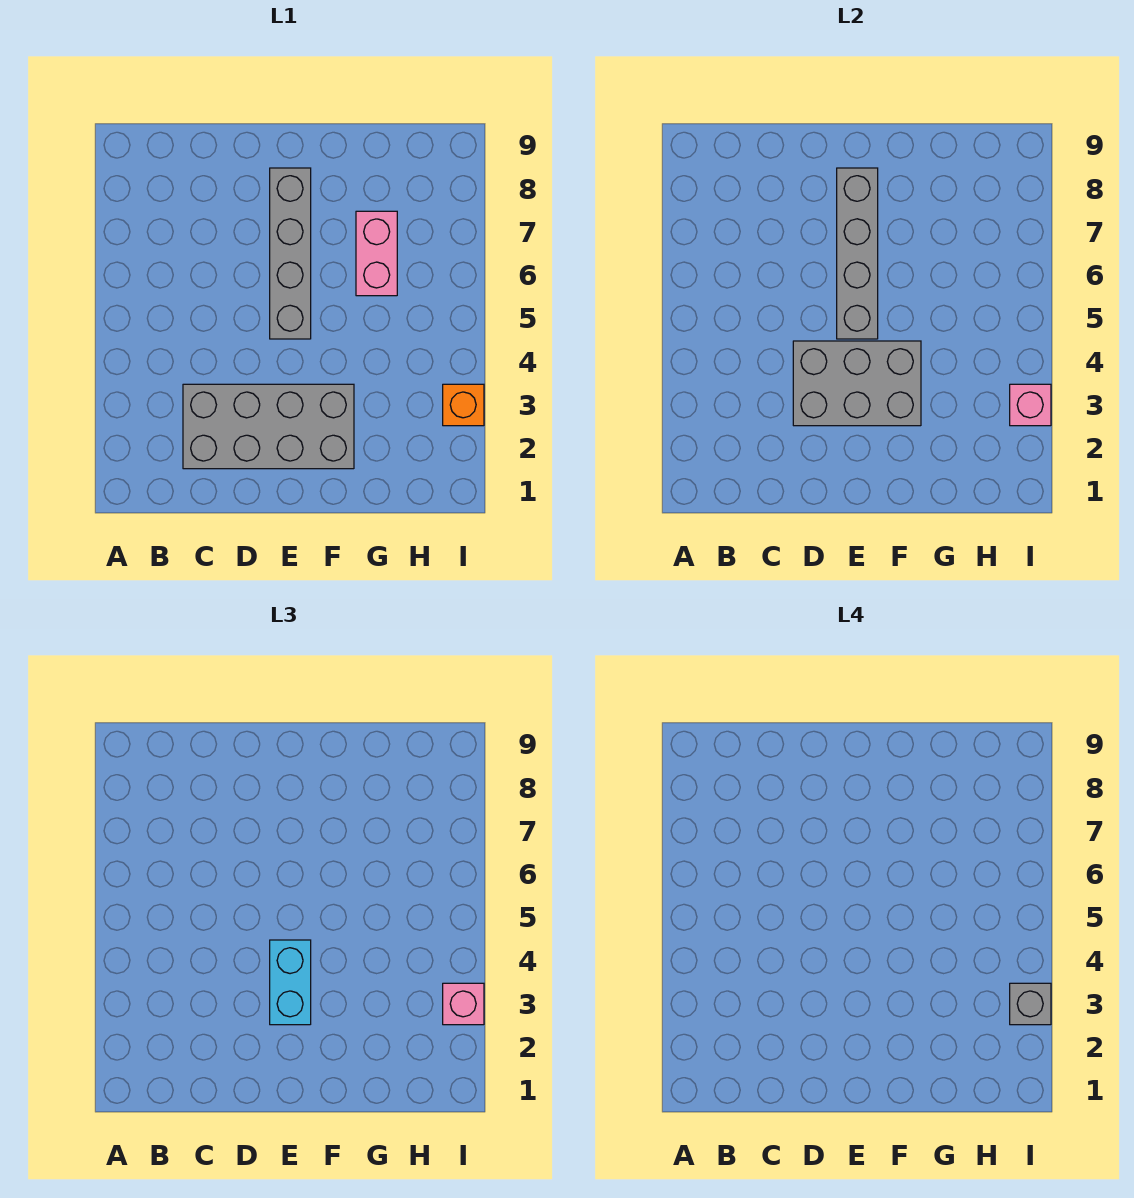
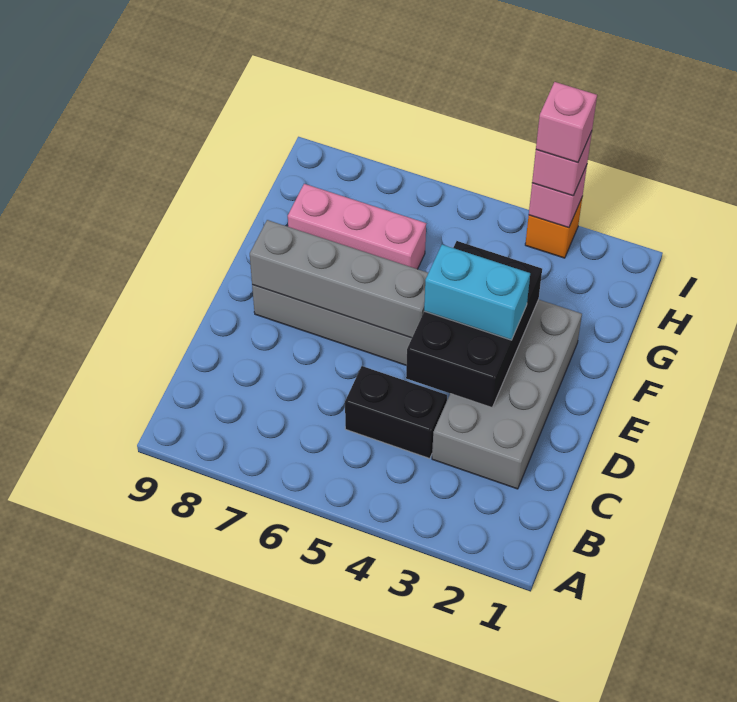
none -> black brick C4:C5 level 1
grey brick D3:F4 level 2 -> black brick D3:F4 level 2
pink brick G6:G7 level 1 -> pink brick G6:G8 level 1
grey brick I3 level 4 -> pink brick I3 level 4

